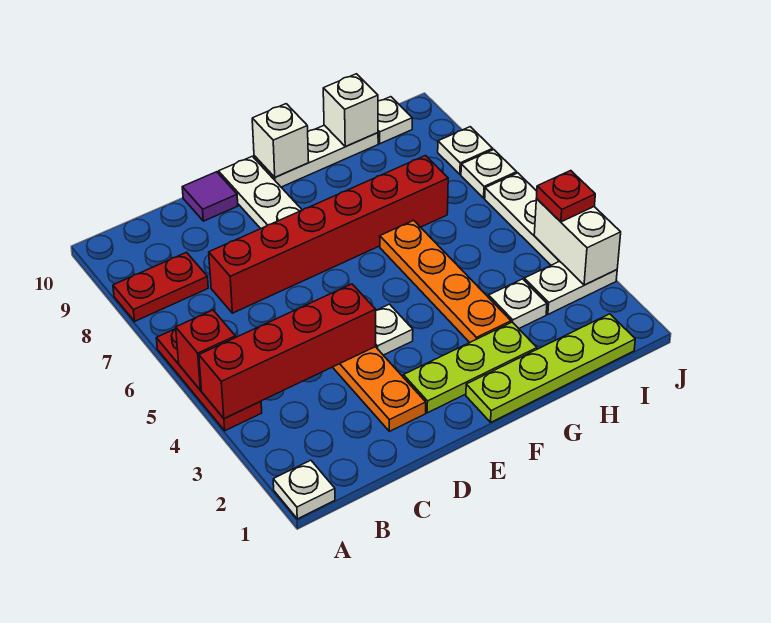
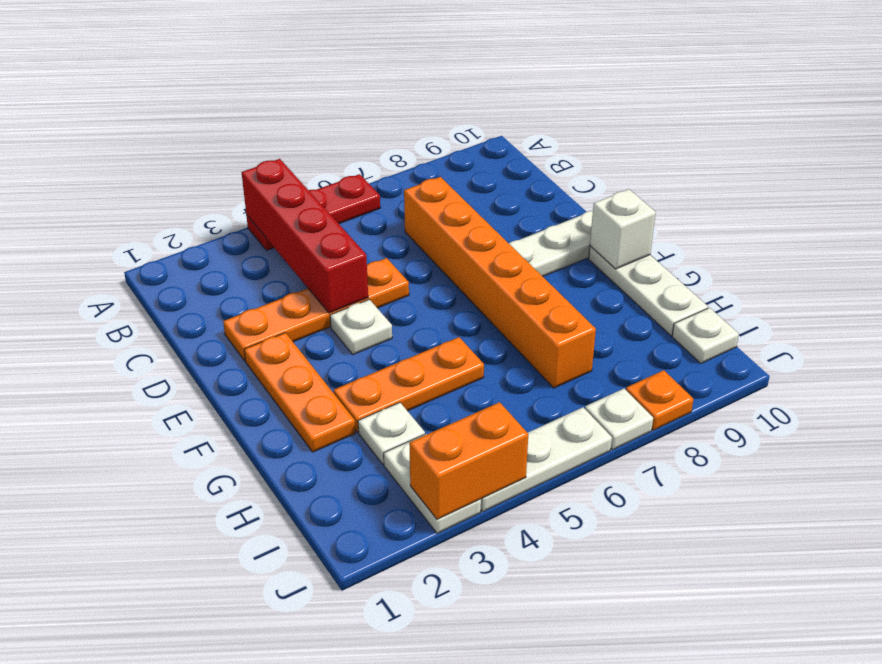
white plate A1 level 1 -> none
red brick A5 level 2 -> none
red plate A8:B8 level 1 -> none
red brick C7:H7 level 1 -> orange brick C7:H7 level 1
purple tile D10 level 1 -> none
lime plate E2:G2 level 1 -> orange plate E2:G2 level 1
lime plate F1:I1 level 1 -> none
orange plate G3:G6 level 1 -> orange plate G3:G5 level 1
white brick H10 level 2 -> none
white brick J3:J4 level 2 -> orange brick J3:J4 level 2
red plate J4 level 3 -> none
white plate J8 level 1 -> orange plate J8 level 1

